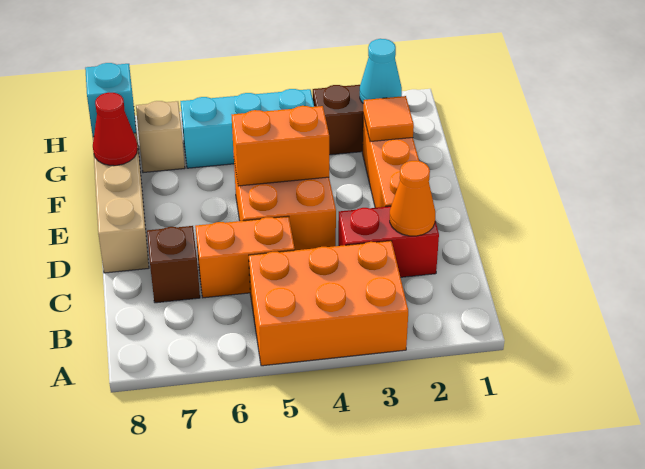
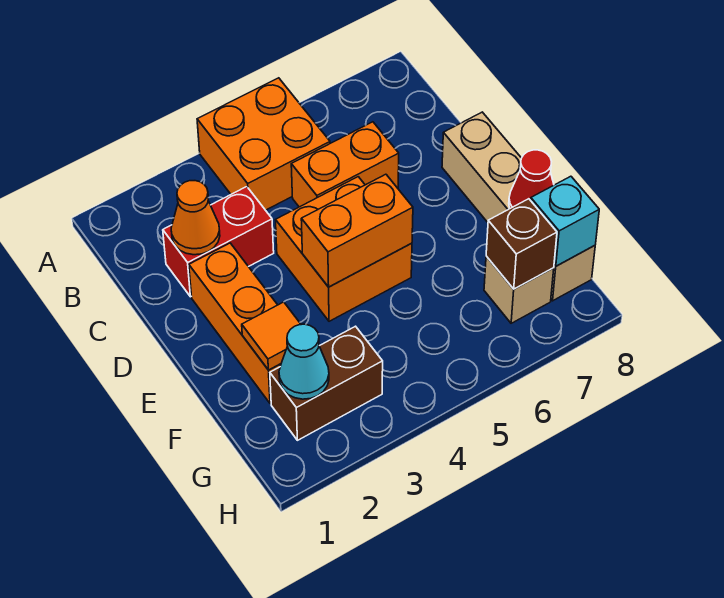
orange brick A3:B5 level 1 -> orange brick A4:B5 level 1
brown brick C7 level 1 -> brown brick G7 level 2
cyan brick G4:G6 level 1 -> none

